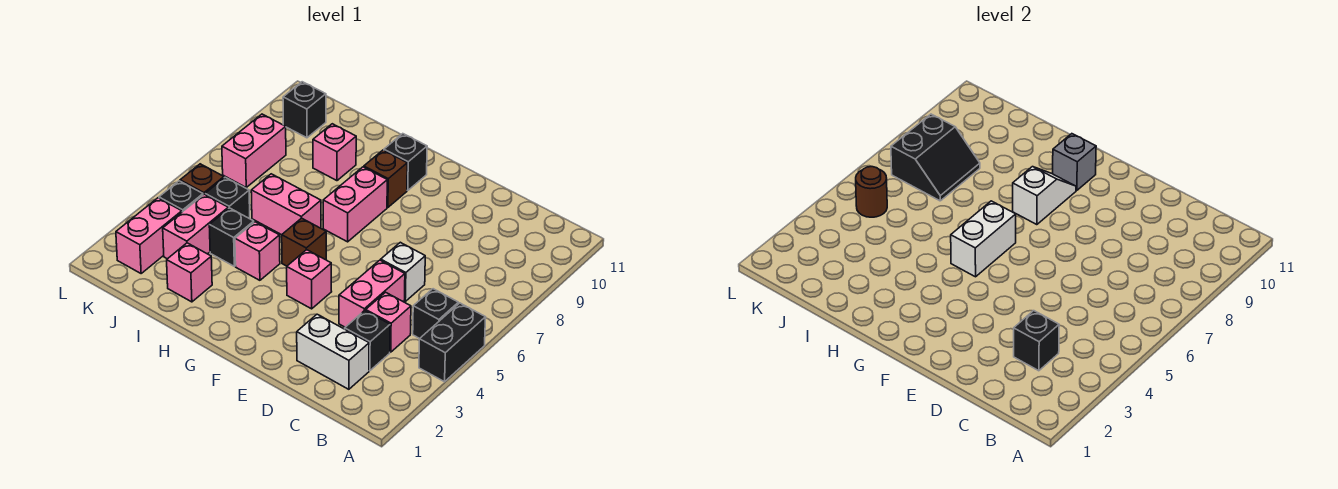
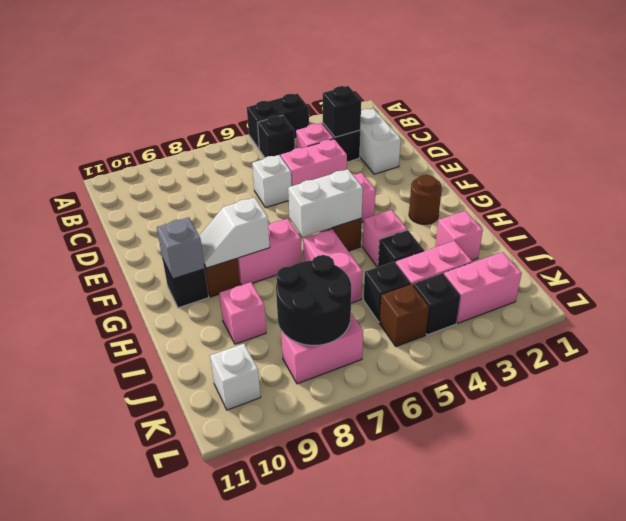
black slope J7:K8 level 2 top K -> black round brick J7:K8 level 2
brown round brick K5 level 2 -> brown round brick G2 level 1
black brick K10 level 1 -> white brick K10 level 1

